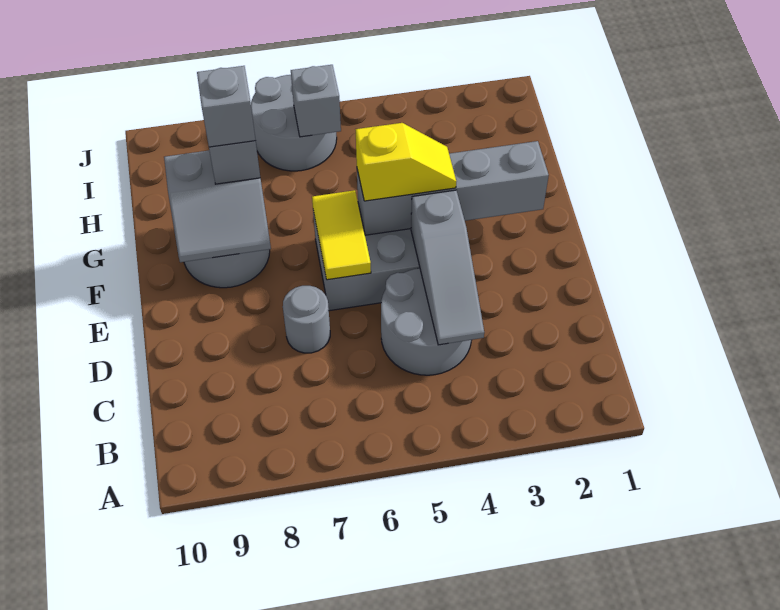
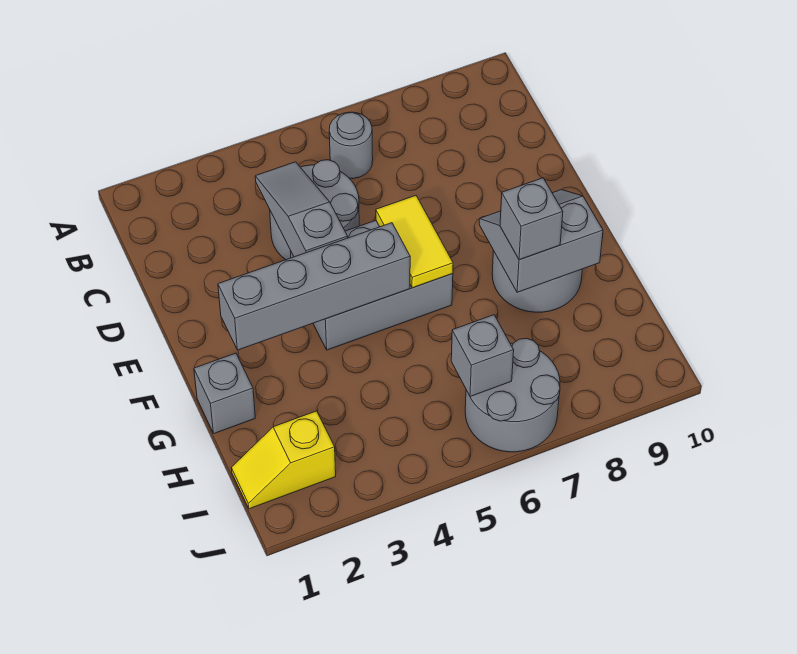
grey round brick D7 level 1 -> grey round brick B6 level 1
yellow slope F4:F5 level 3 top 5 -> yellow slope I1:I2 level 1 top 2
grey brick G8 level 4 -> grey brick G1 level 1

